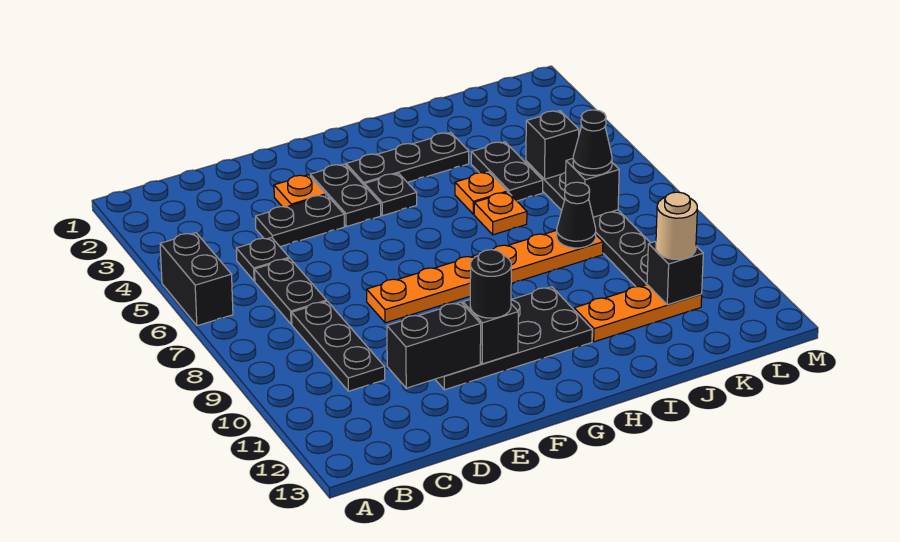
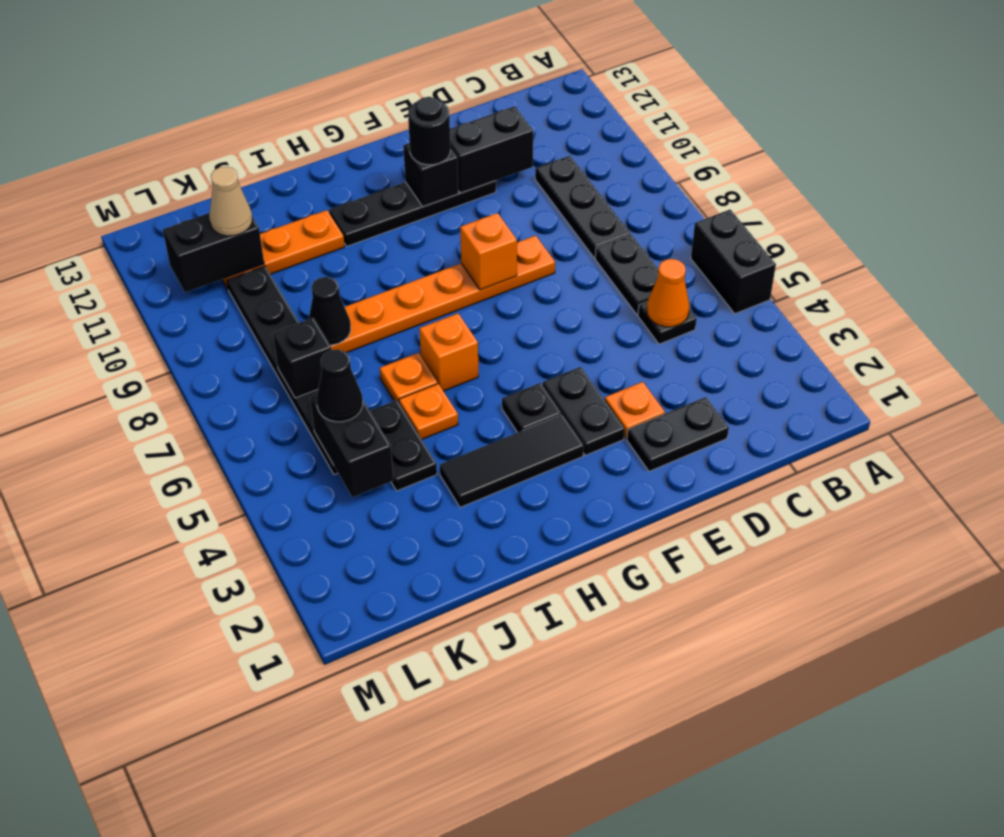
none -> orange cone C5 level 2
black plate D4:E4 level 1 -> black plate D2:E2 level 1
black plate E10:H11 level 1 -> black plate E11:H11 level 1
none -> orange brick F8 level 2
black plate G3:I3 level 1 -> black tile G3:I3 level 1
none -> orange brick H6 level 1
black brick K5 level 2 -> black brick K4:K5 level 2
black cone K7 level 3 -> black cone K5 level 3
black brick K11 level 2 -> black brick K11:L11 level 2
tan round brick K11 level 3 -> tan cone K11 level 3

